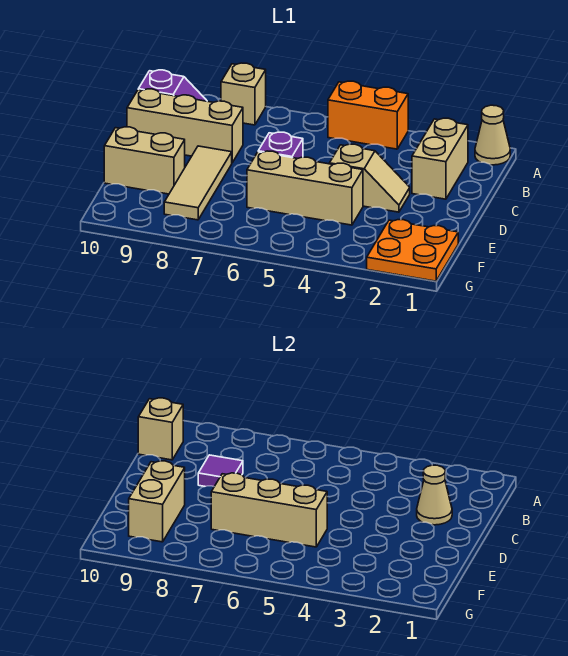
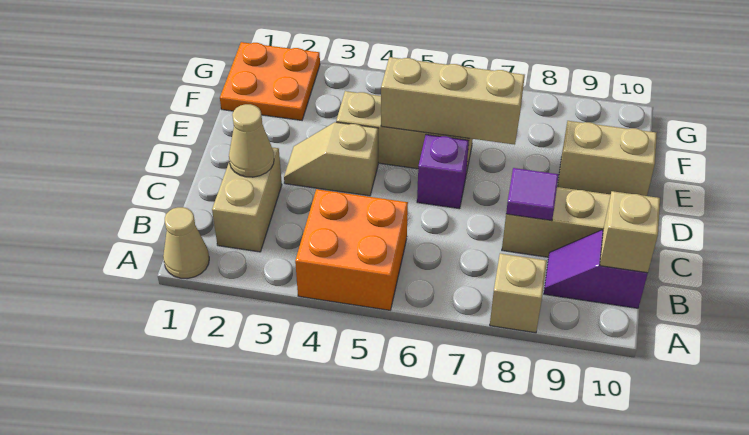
orange brick A4:A5 level 1 -> orange brick A4:B5 level 1
tan tile D8:F8 level 1 -> none
tan brick E9:F9 level 2 -> none

